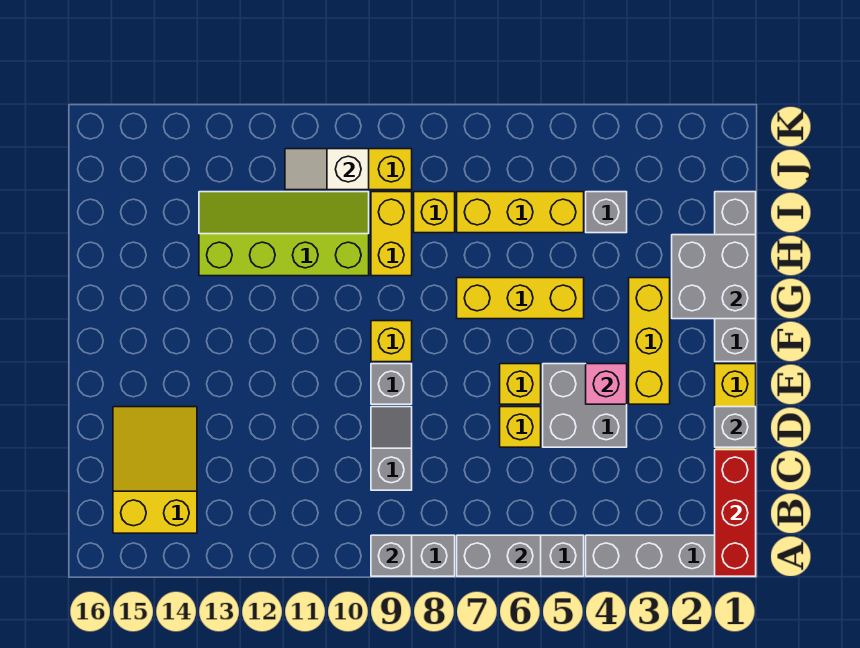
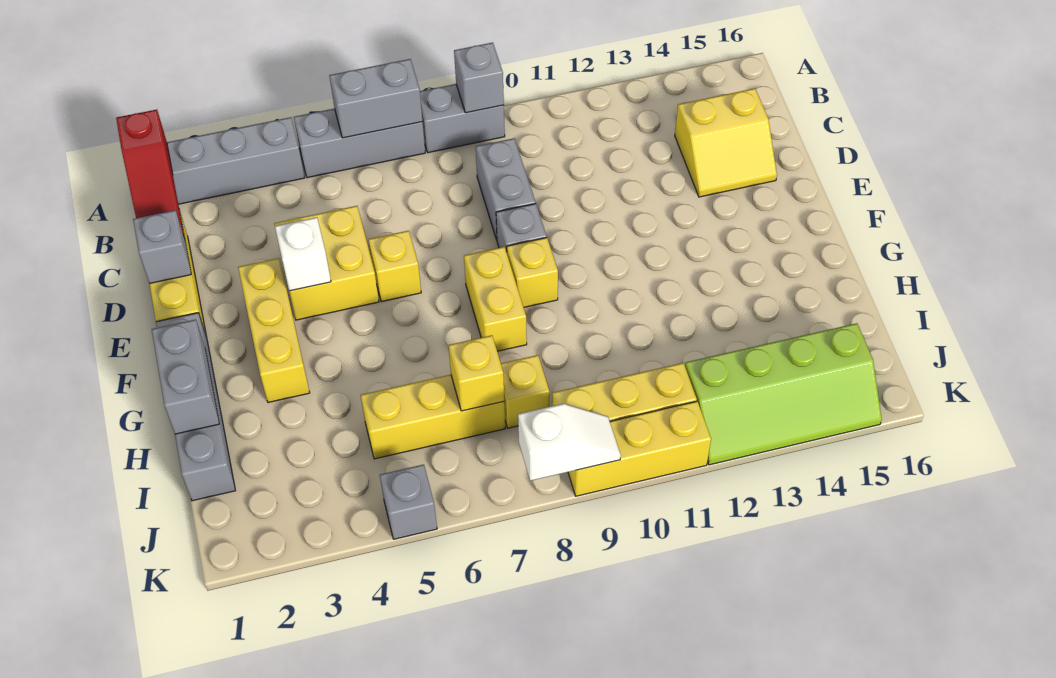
red brick A1:C1 level 2 -> red slope A1:C1 level 2 top A
yellow slope B14:D15 level 1 top B -> yellow slope C14:D15 level 1 top C
grey slope C9:D9 level 1 top C -> grey brick C9:D9 level 1
grey brick D4:E5 level 1 -> yellow brick D4:E5 level 1
yellow brick D6 level 1 -> yellow brick I7 level 2
pink brick E4 level 2 -> white brick E4 level 2
grey brick G1:H2 level 2 -> grey brick G1:H1 level 2
yellow brick G5:G7 level 1 -> yellow brick K9:K11 level 1
yellow brick H9:I9 level 1 -> yellow brick F8:G8 level 1
lime slope H10:I13 level 1 top H -> lime slope J12:K15 level 1 top J
grey brick I4 level 1 -> grey brick K5 level 1
white slope J10:J11 level 2 top 10 -> white slope K8:K9 level 2 top 8

